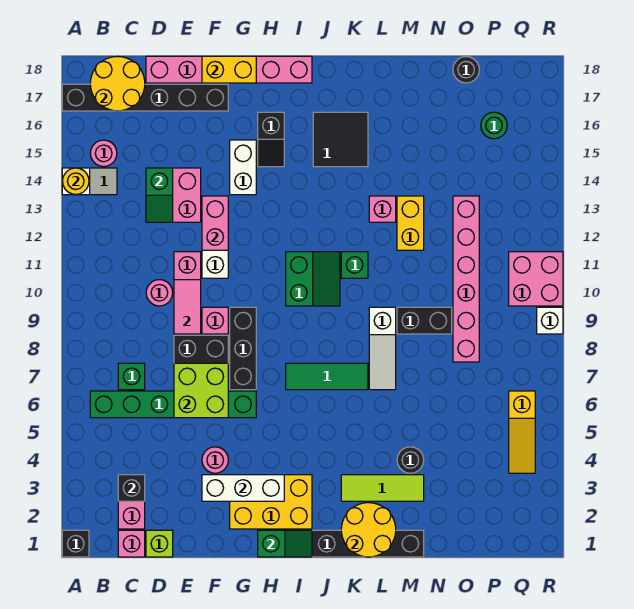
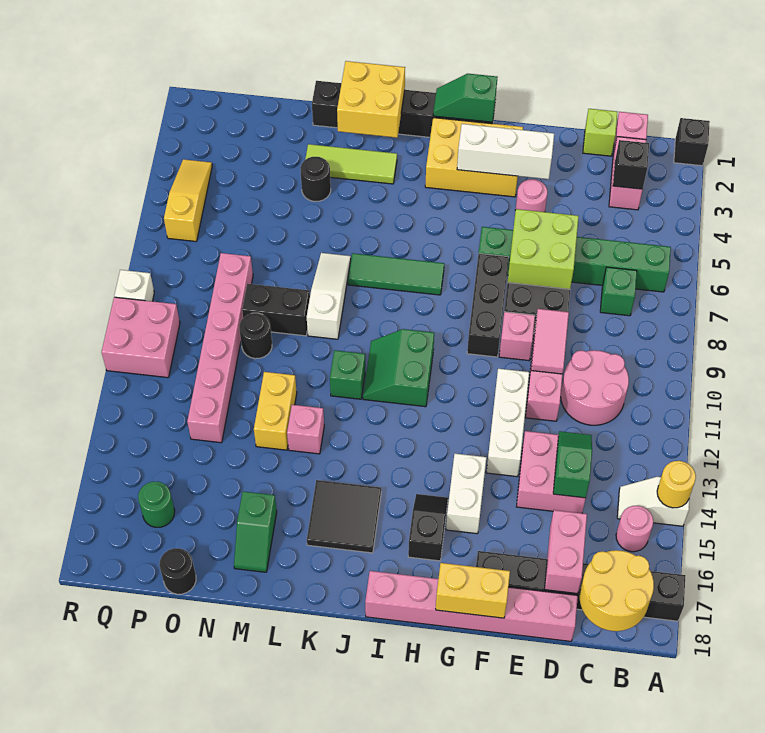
pink round brick D10 level 1 -> pink round brick C10:D11 level 1
pink brick F12:F13 level 2 -> pink brick D16:D17 level 2
yellow round brick K1:L2 level 2 -> yellow brick K1:L2 level 2
none -> green slope M16:M17 level 1 top 16
none -> black round brick N10 level 1

